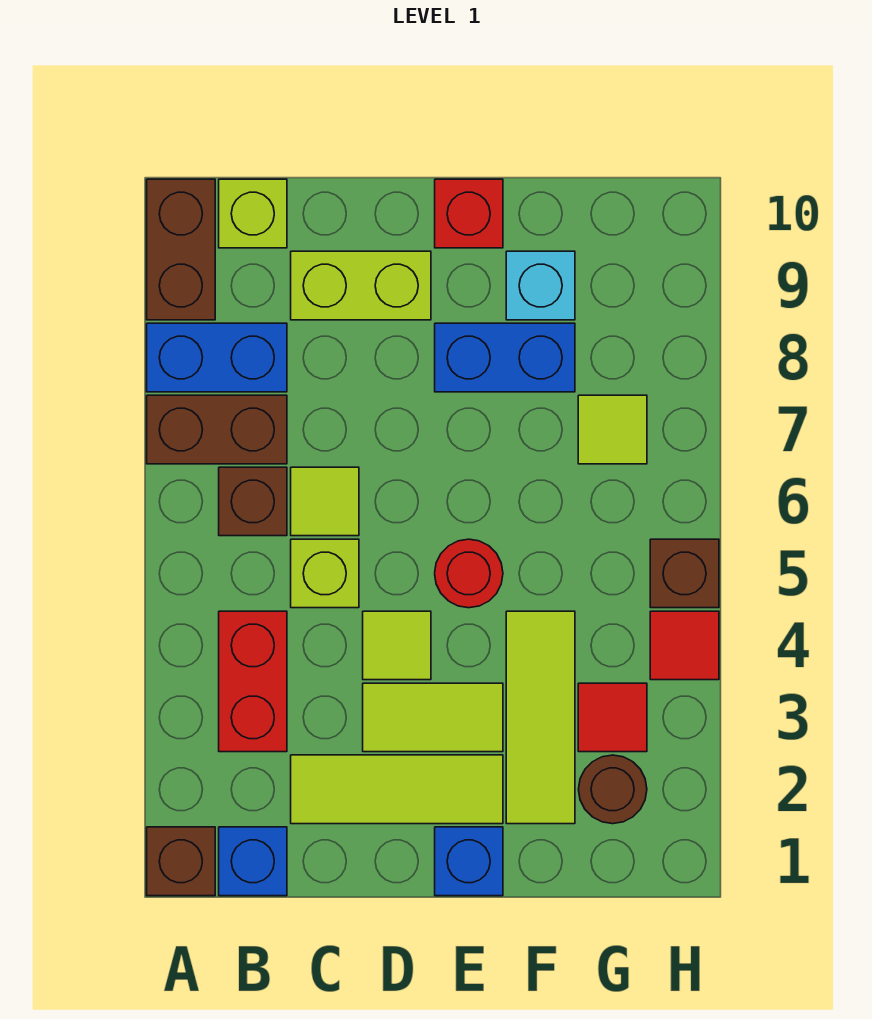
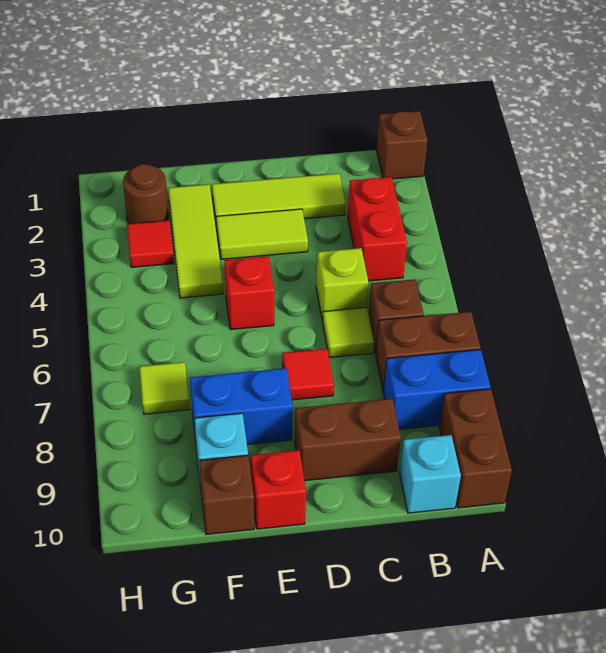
blue brick B1 level 1 -> none
lime brick B10 level 1 -> cyan brick B10 level 1
lime brick C9:D9 level 1 -> brown brick C9:D9 level 1
lime tile D4 level 1 -> none
blue brick E1 level 1 -> none
red round brick E5 level 1 -> red brick E5 level 1
red tile H4 level 1 -> red tile D7 level 1
brown brick H5 level 1 -> brown brick F10 level 1

